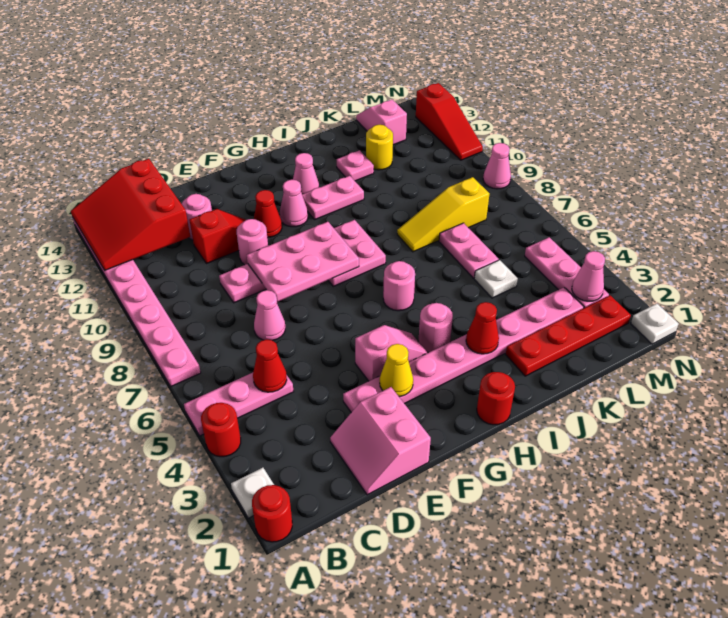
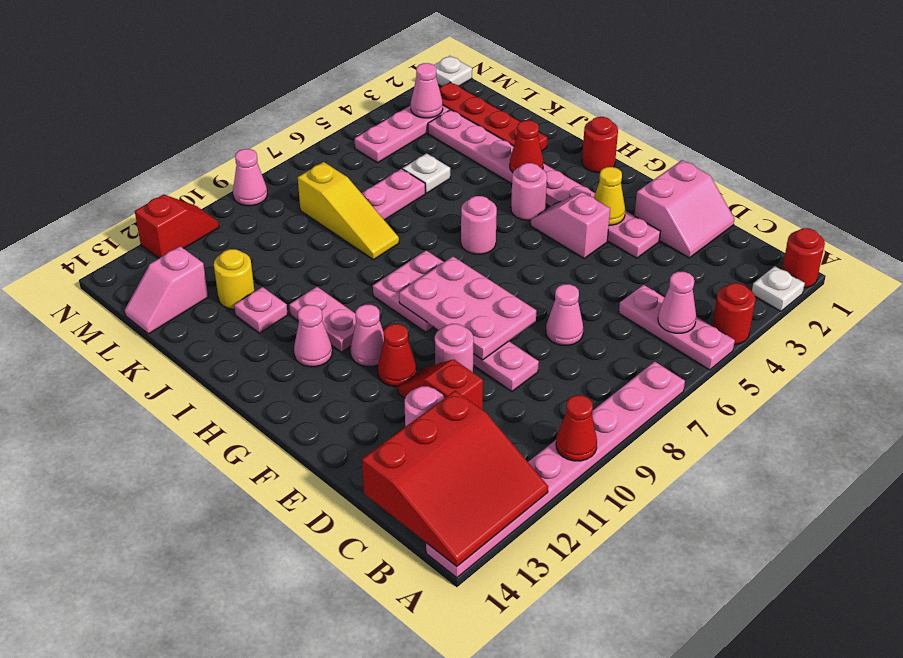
none -> pink cone B5 level 2
red cone C5 level 2 -> red cone A10 level 2
red slope N11:N13 level 1 top 13 -> red slope N11:N12 level 1 top 12

